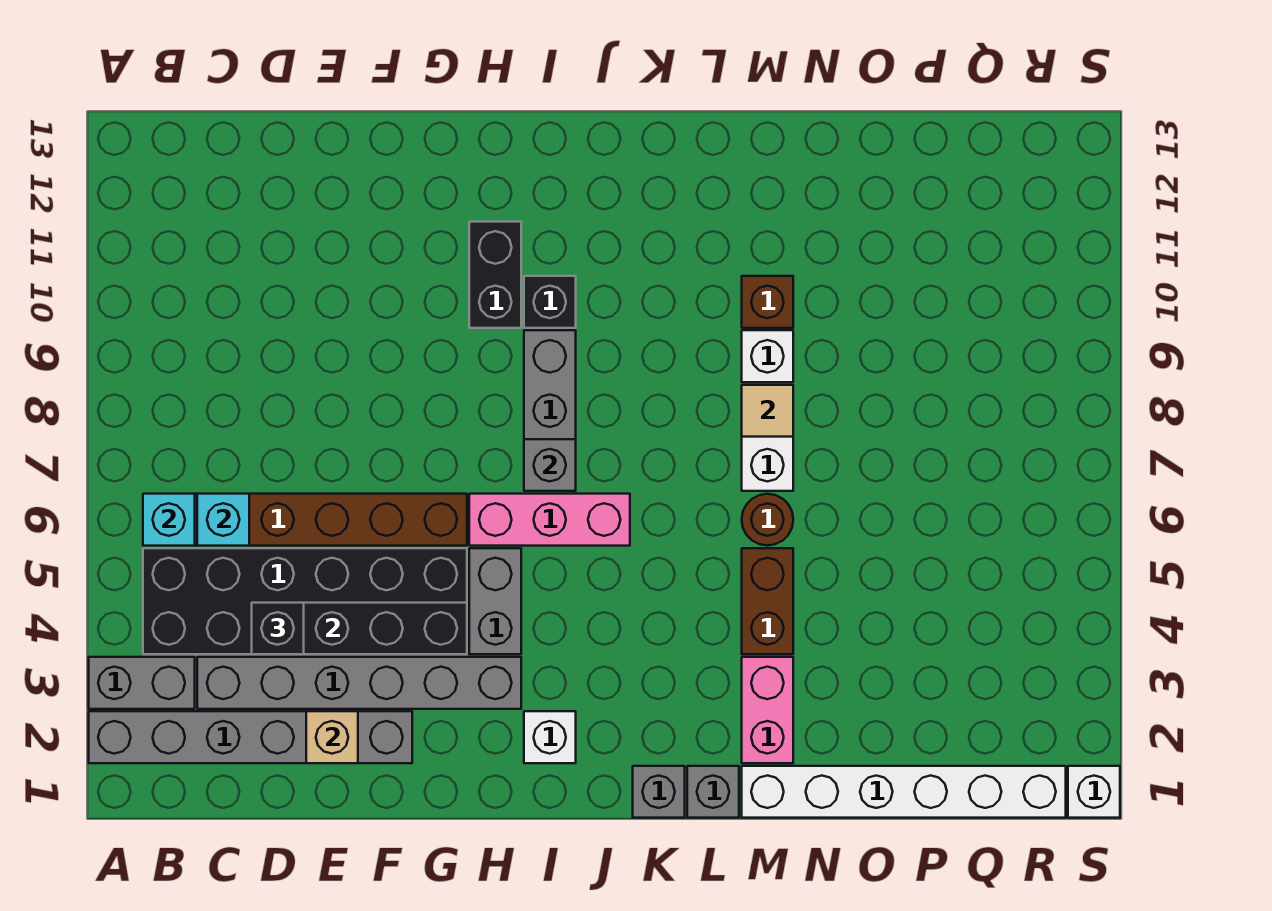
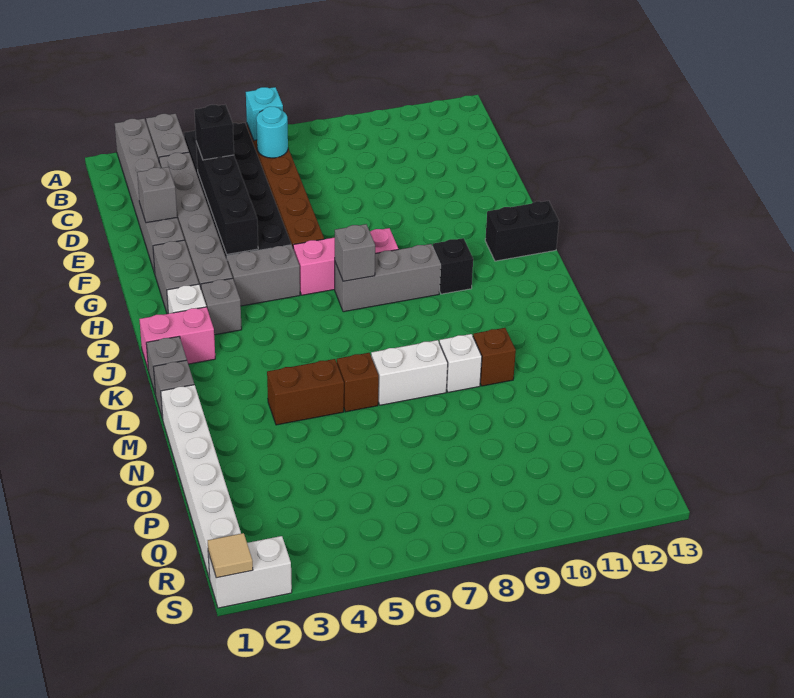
cyan brick C6 level 2 -> cyan round brick C6 level 2
tan brick E2 level 2 -> grey brick E2 level 2
none -> grey brick G2:H2 level 1
pink brick H6:J6 level 1 -> pink brick H6:H8 level 1
black brick H10:H11 level 1 -> black brick H12:H13 level 1
none -> grey brick I3 level 1
pink brick M2:M3 level 1 -> pink brick J1:J2 level 1
brown round brick M6 level 1 -> brown brick M6 level 1
tan tile M8 level 2 -> tan tile S1 level 2
white brick S1 level 1 -> white brick S1:S2 level 1

